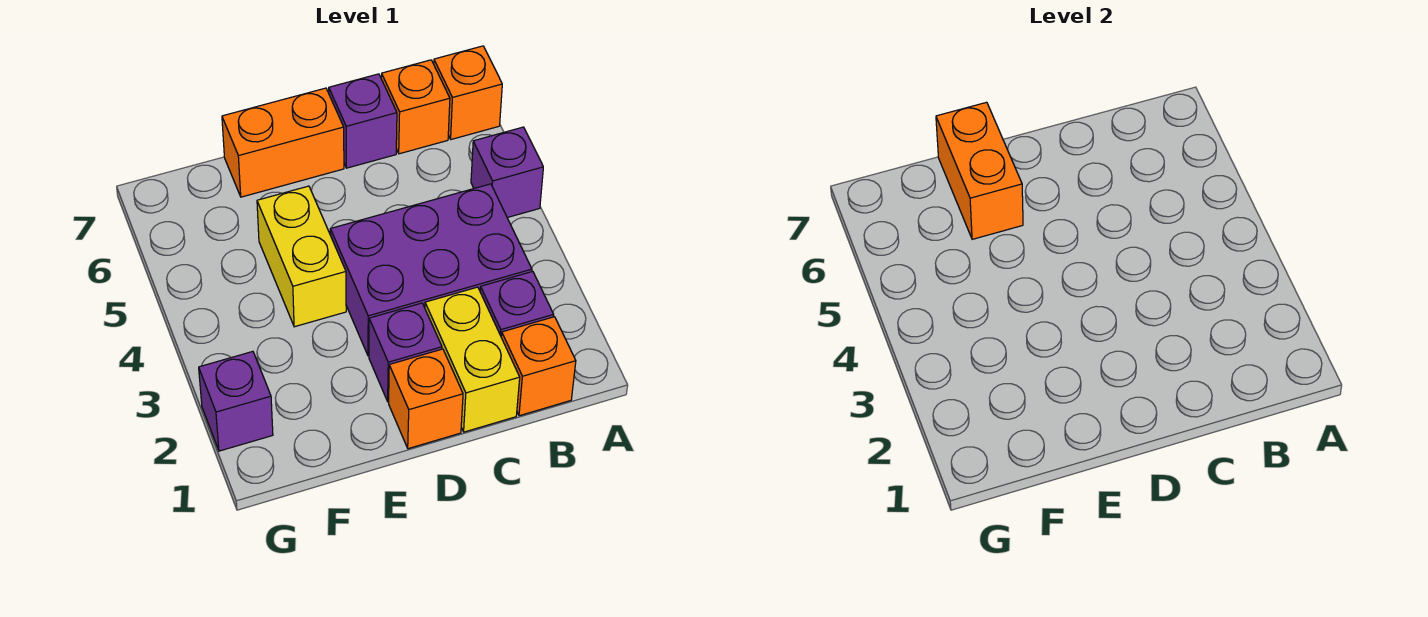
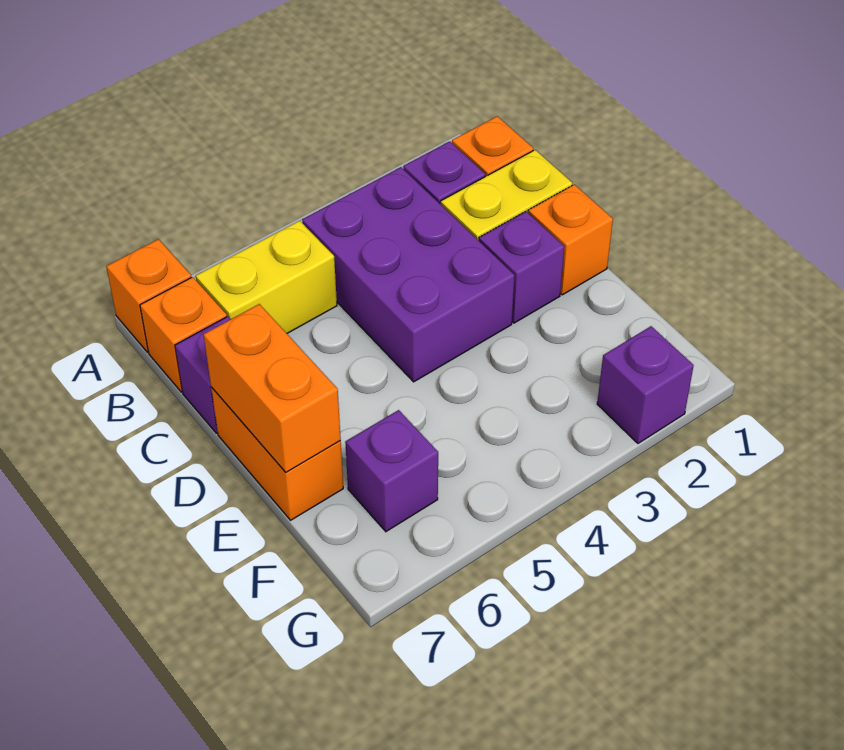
purple brick A5 level 1 -> purple brick F6 level 1
yellow brick E4:E5 level 1 -> yellow brick B5:B6 level 1
orange brick E6:E7 level 2 -> orange brick D7:E7 level 2

